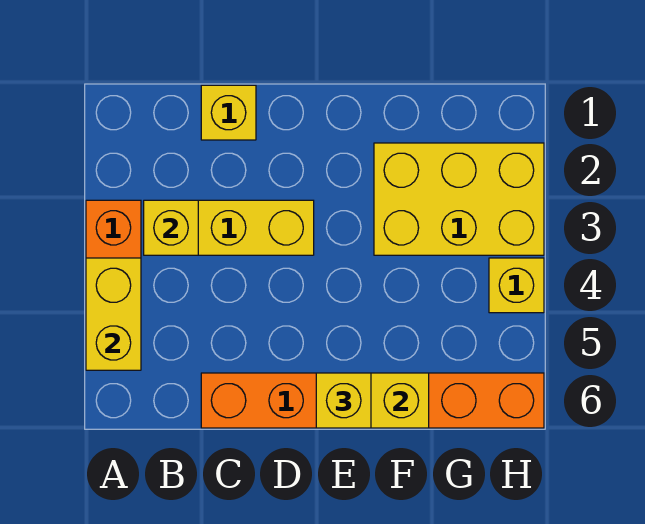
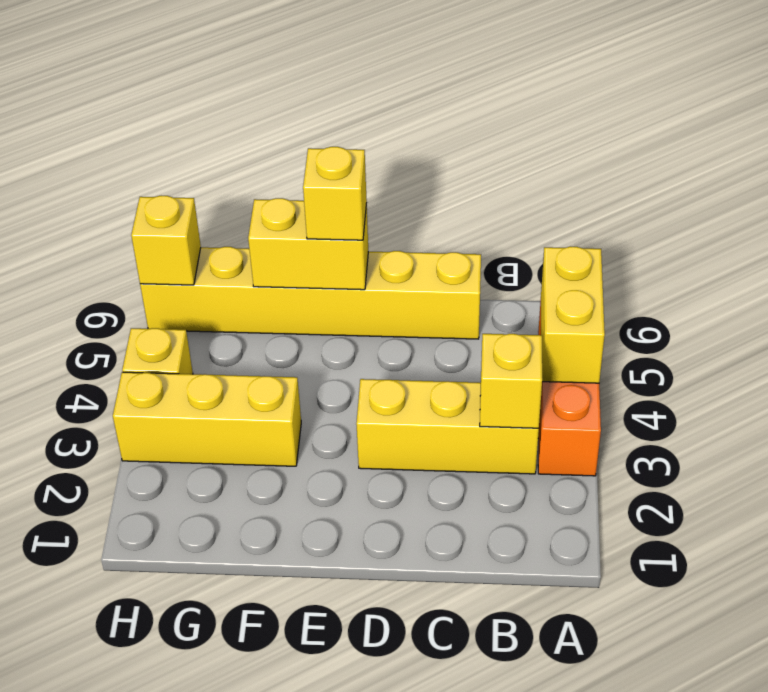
yellow brick C1 level 1 -> yellow brick H6 level 2
orange brick C6:H6 level 1 -> yellow brick C6:H6 level 1
yellow brick F2:H3 level 1 -> yellow brick F3:H3 level 1

